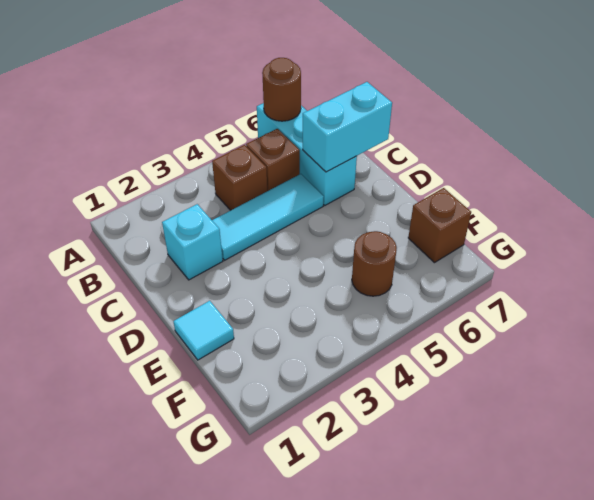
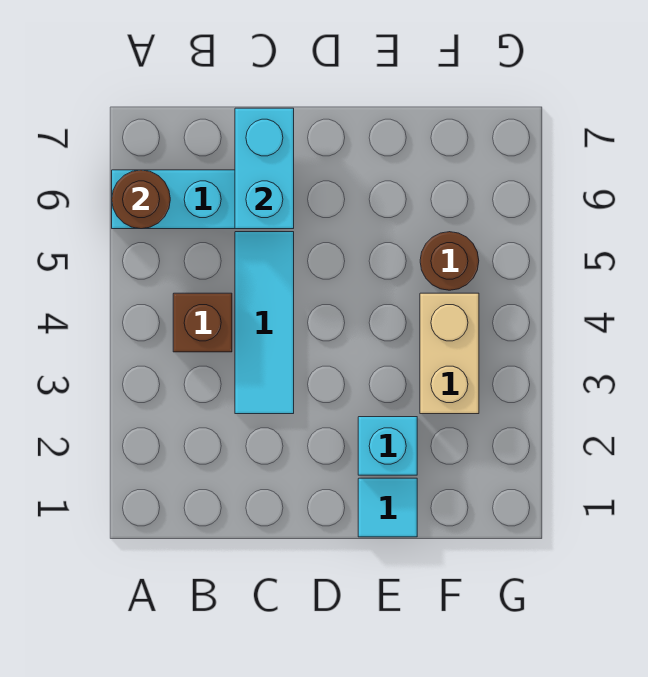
brown brick B5 level 1 -> none
cyan brick C2 level 1 -> cyan brick E2 level 1
none -> tan brick F3:F4 level 1
brown brick F7 level 1 -> none

